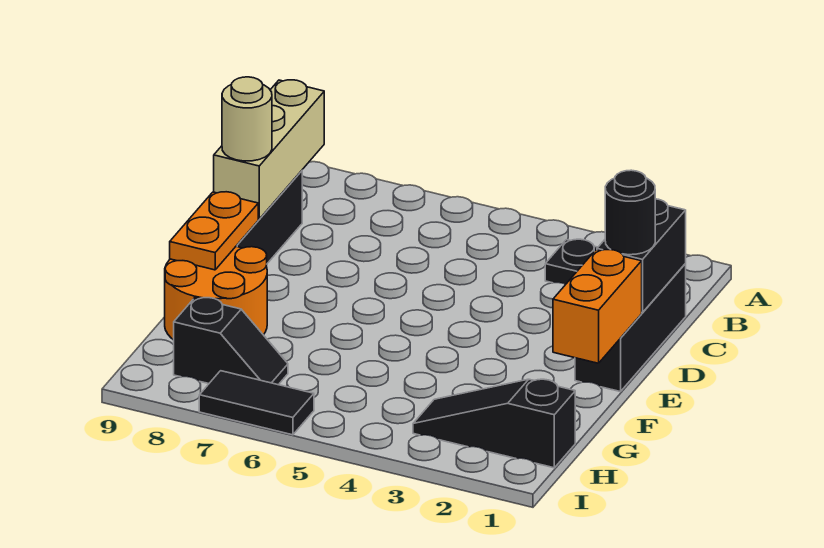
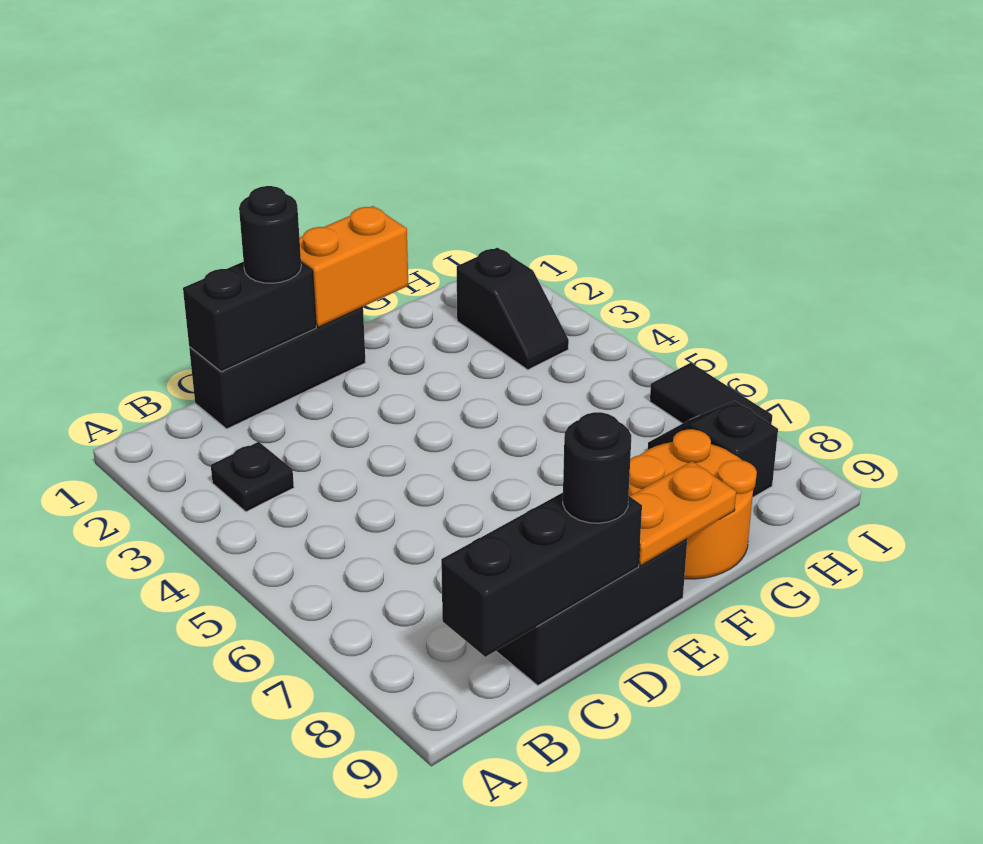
tan brick B9:D9 level 2 -> black brick B9:D9 level 2
tan round brick D9 level 3 -> black round brick D9 level 3
black slope H1:H3 level 1 top 1 -> black slope H2:H3 level 1 top 2

